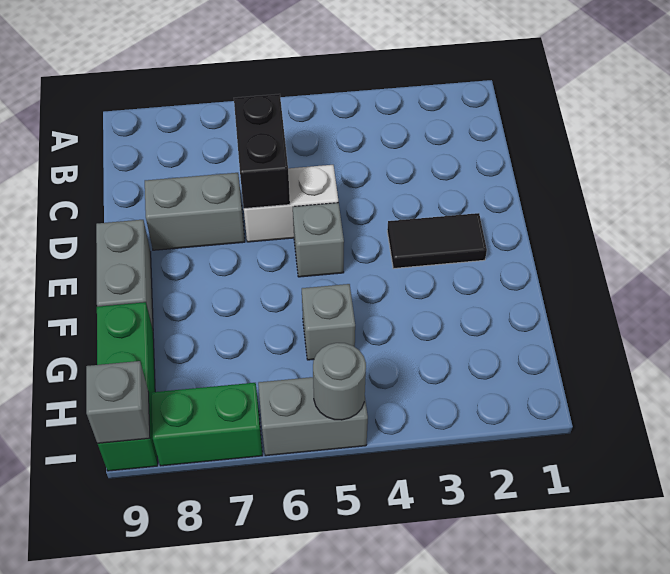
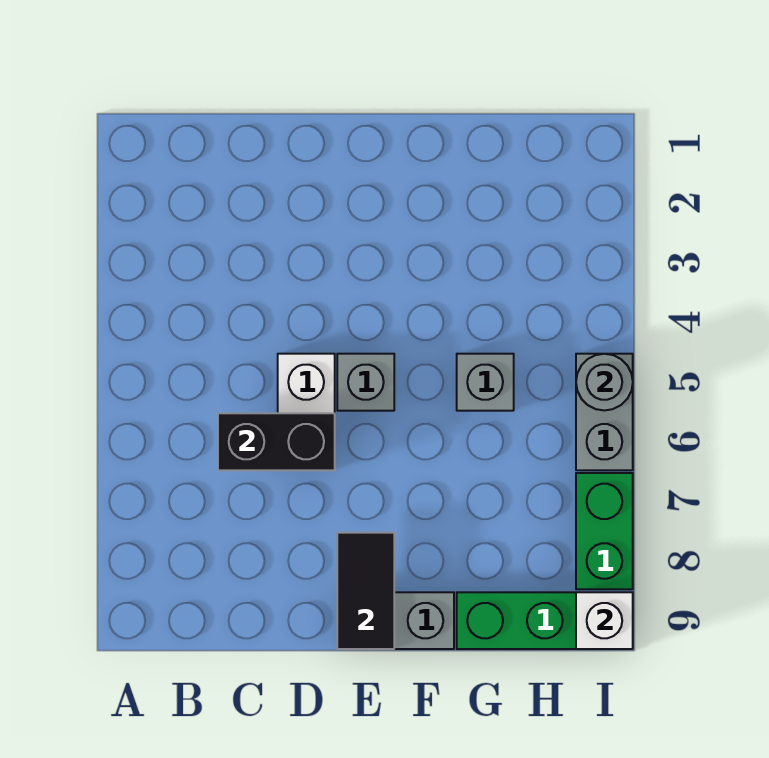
grey brick D7:D8 level 1 -> none
black tile E2:E3 level 1 -> black tile E8:E9 level 2
grey brick I9 level 2 -> white brick I9 level 2

